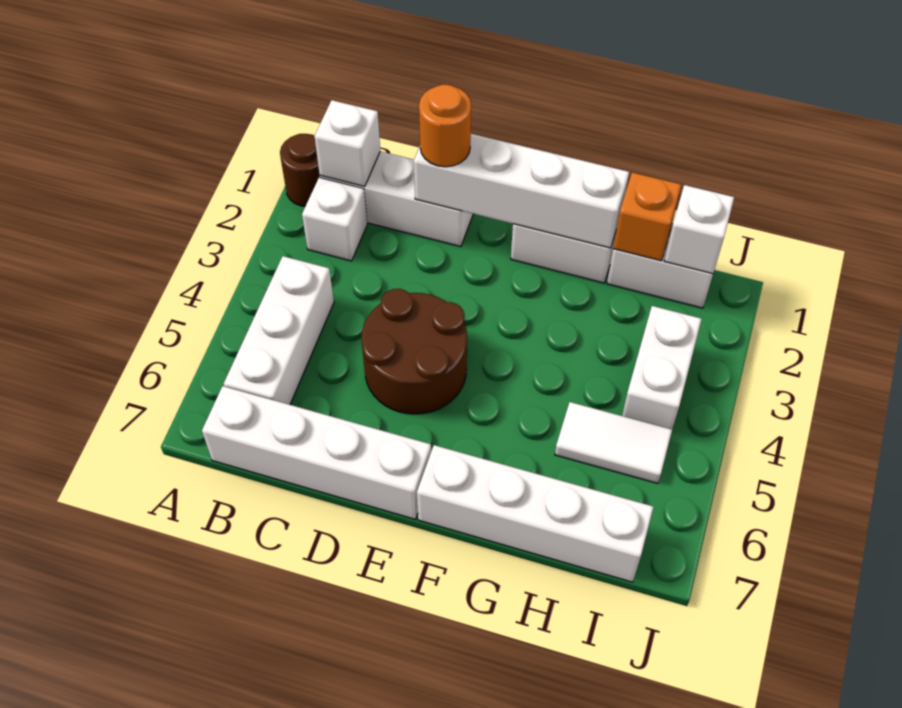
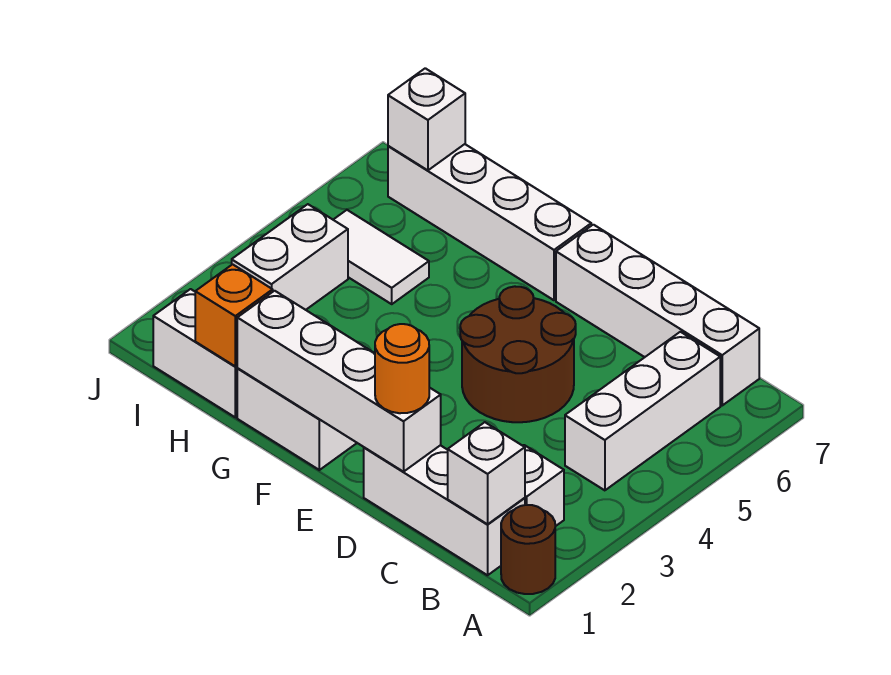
white brick I1 level 2 -> white brick I7 level 2

